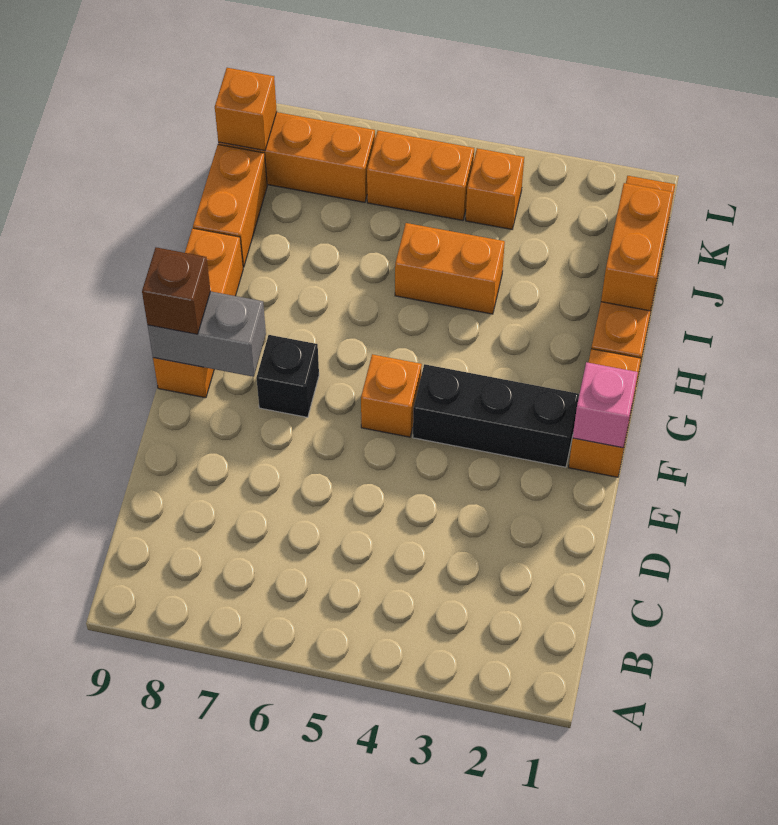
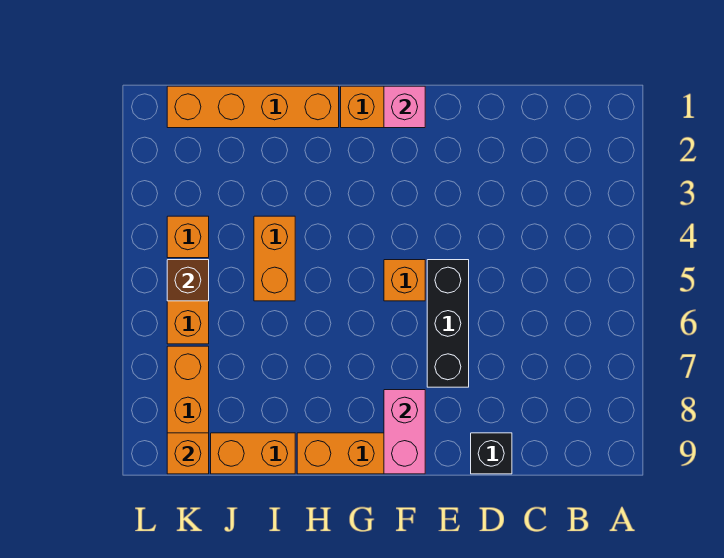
black brick F2:F4 level 1 -> black brick E5:E7 level 1
black brick F7 level 1 -> black brick D9 level 1
grey brick F8:F9 level 2 -> pink brick F8:F9 level 2
brown brick F9 level 3 -> brown brick K5 level 2
orange brick I1:J1 level 2 -> none

